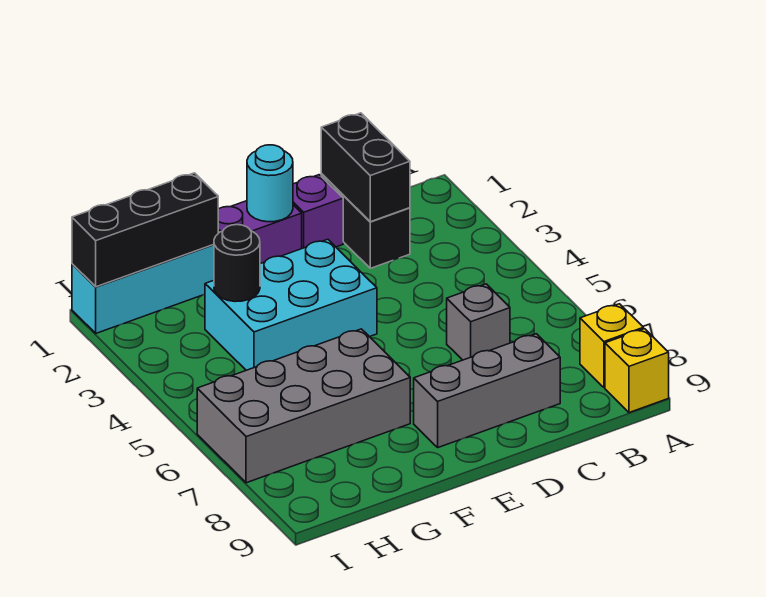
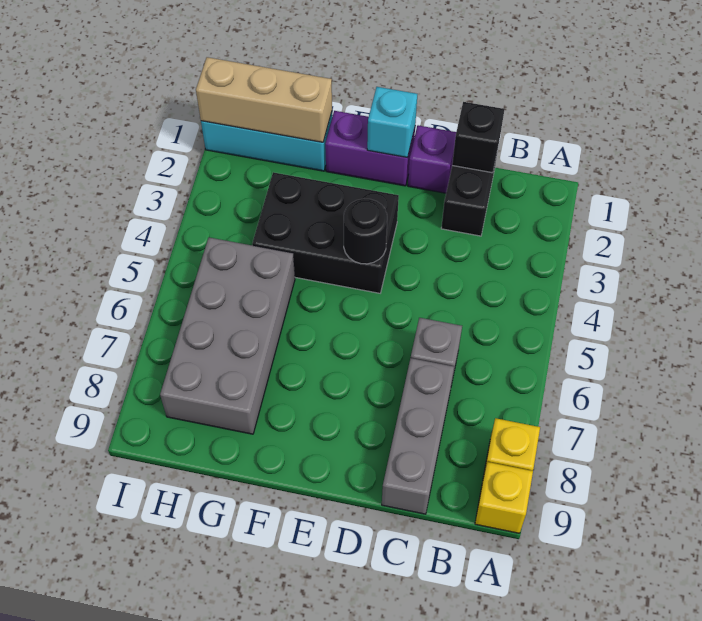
black brick C1:C2 level 2 -> black brick C1 level 2
grey brick C8:E8 level 1 -> grey brick C7:C9 level 1
cyan round brick E1 level 2 -> cyan brick E1 level 2
cyan brick E3:G4 level 1 -> black brick E3:G4 level 1
grey brick F6:I7 level 1 -> grey brick G5:H8 level 1
black brick G1:I1 level 2 -> tan brick G1:I1 level 2
black round brick G3 level 2 -> black round brick E4 level 2

